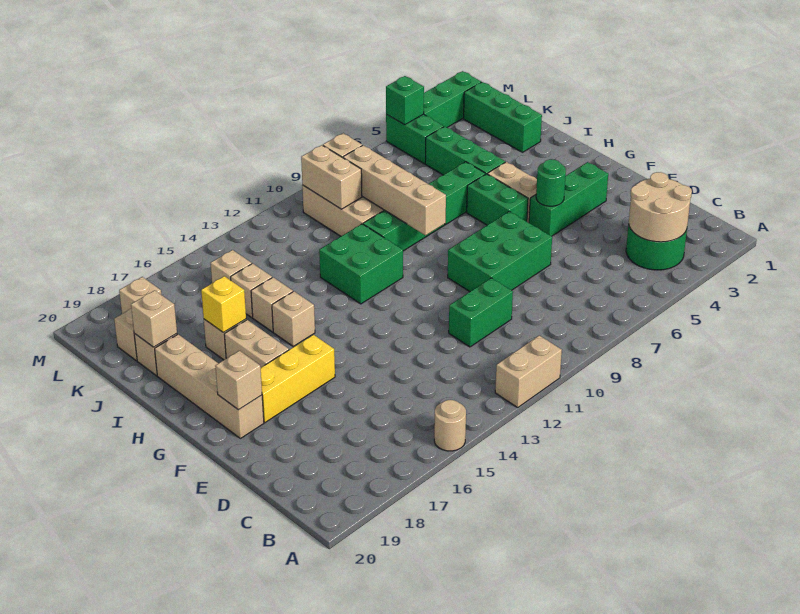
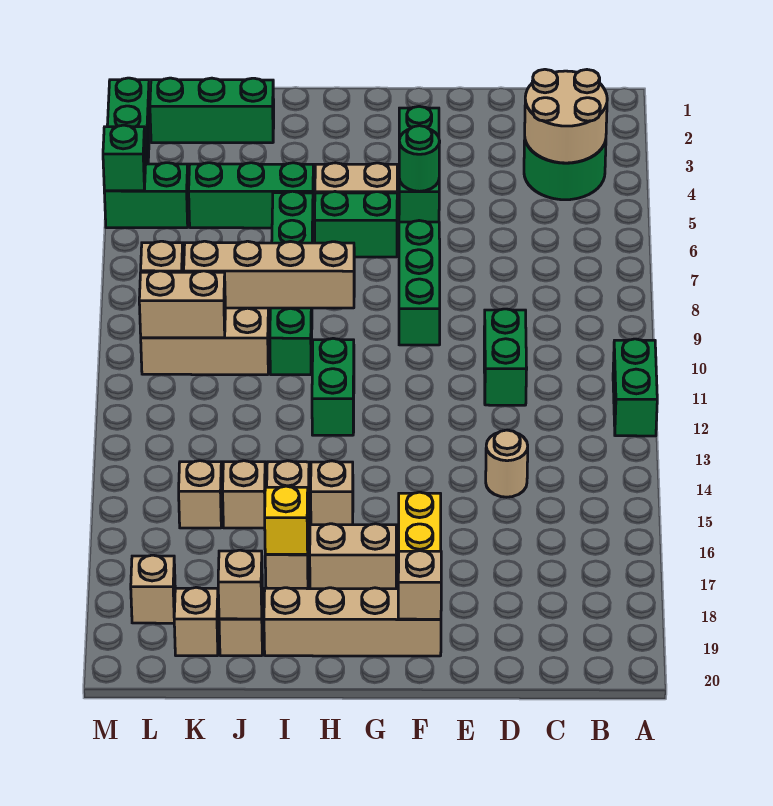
tan brick A11:A12 level 1 -> green brick A11:A12 level 1
tan round brick A15 level 1 -> tan round brick D14 level 1
green brick E7:F9 level 1 -> green brick F7:F9 level 1
green brick H11:I12 level 1 -> green brick H11:H12 level 1

